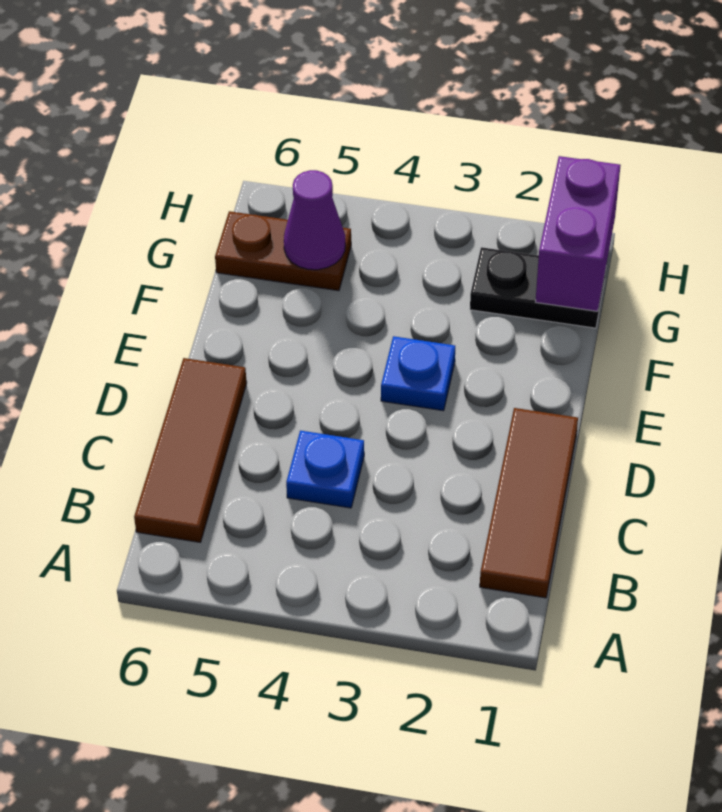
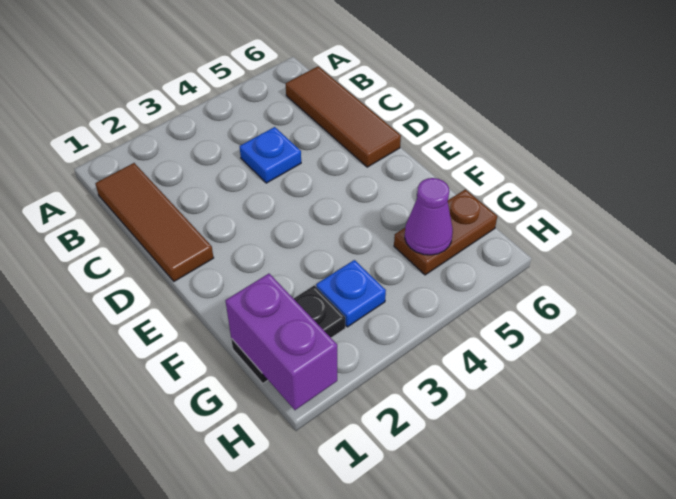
blue plate E3 level 1 -> blue plate G3 level 1

